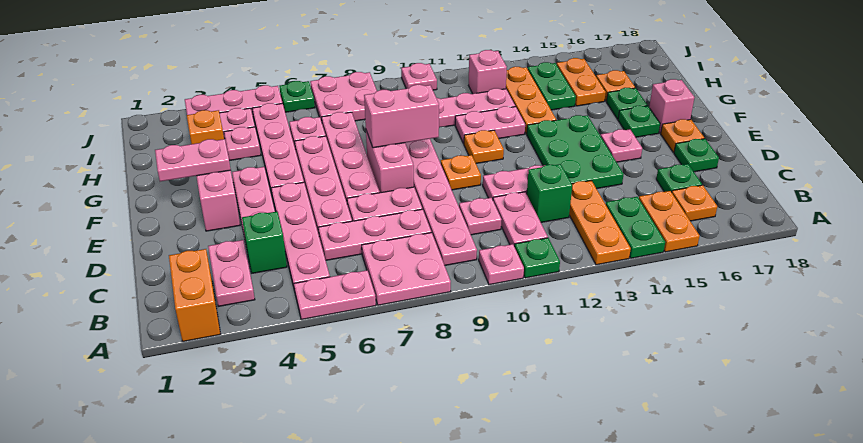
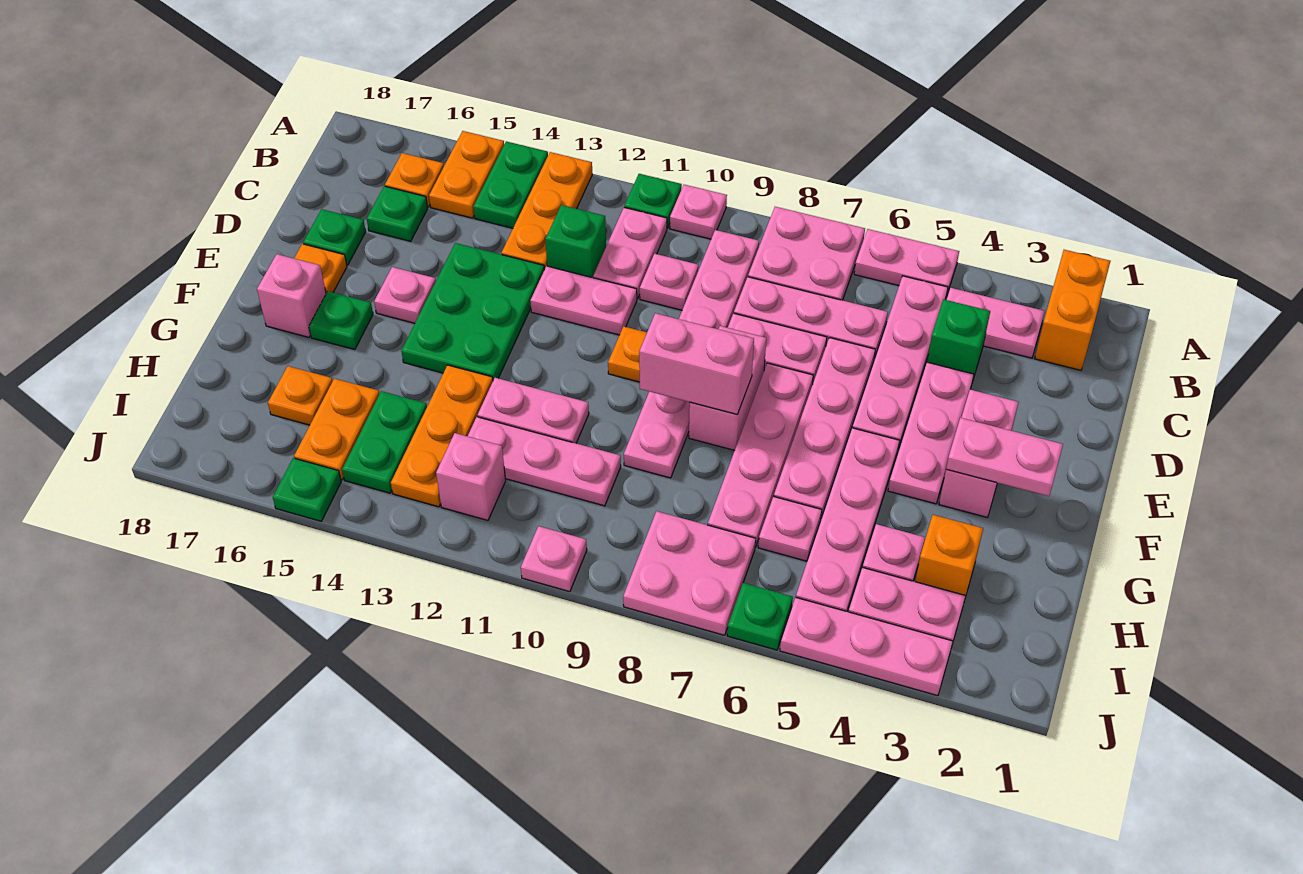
pink plate B3:C3 level 1 -> pink plate B3:B4 level 1
orange plate F11 level 1 -> none
green plate G16 level 1 -> green plate J15 level 1

